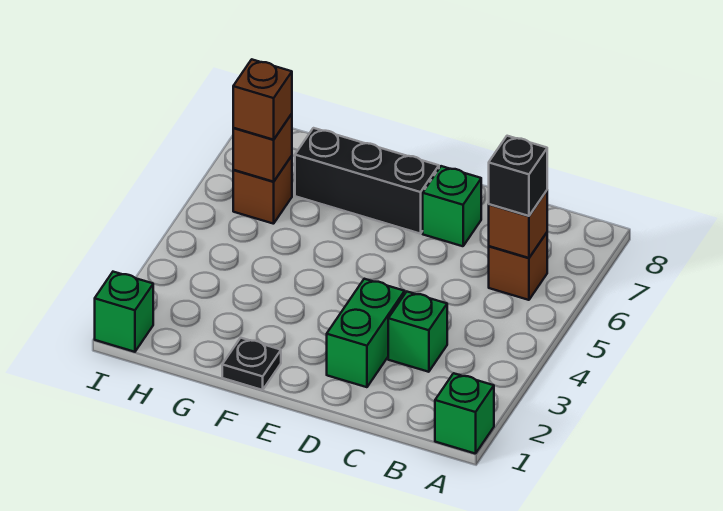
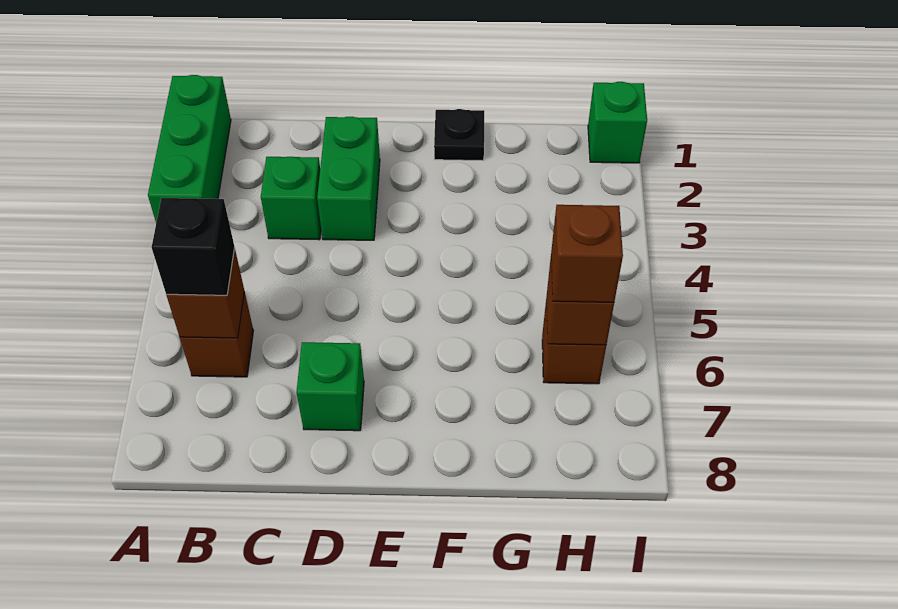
green brick A1 level 1 -> green brick A1:A3 level 1
black brick E7:G7 level 1 -> none

